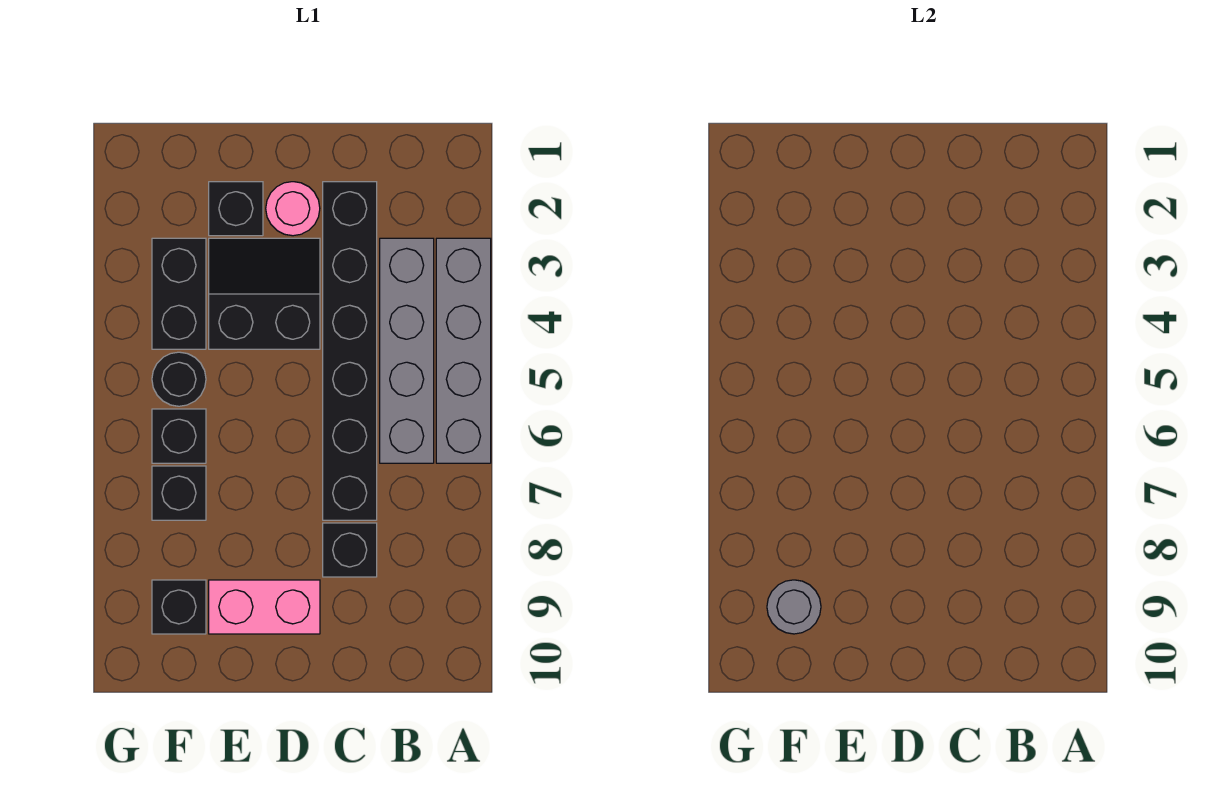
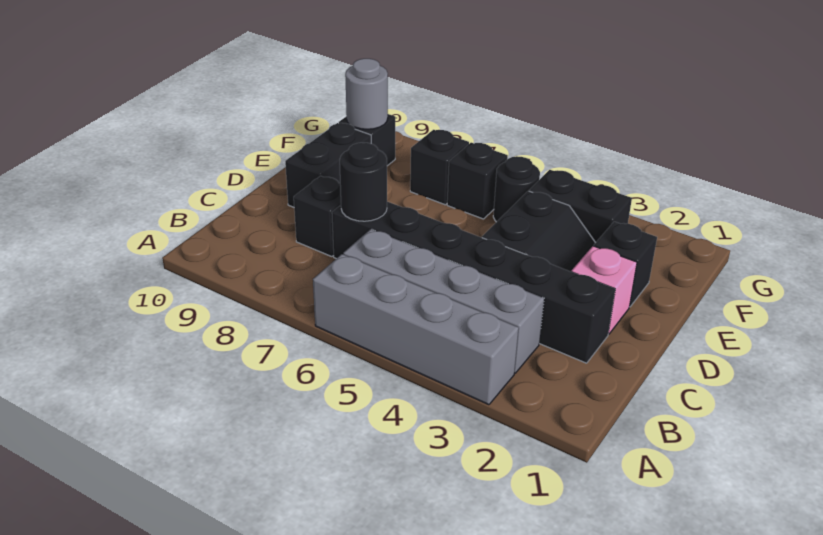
none -> black round brick C7 level 2
pink round brick D2 level 1 -> pink brick D2 level 1
pink brick D9:E9 level 1 -> black brick D9:E9 level 1

